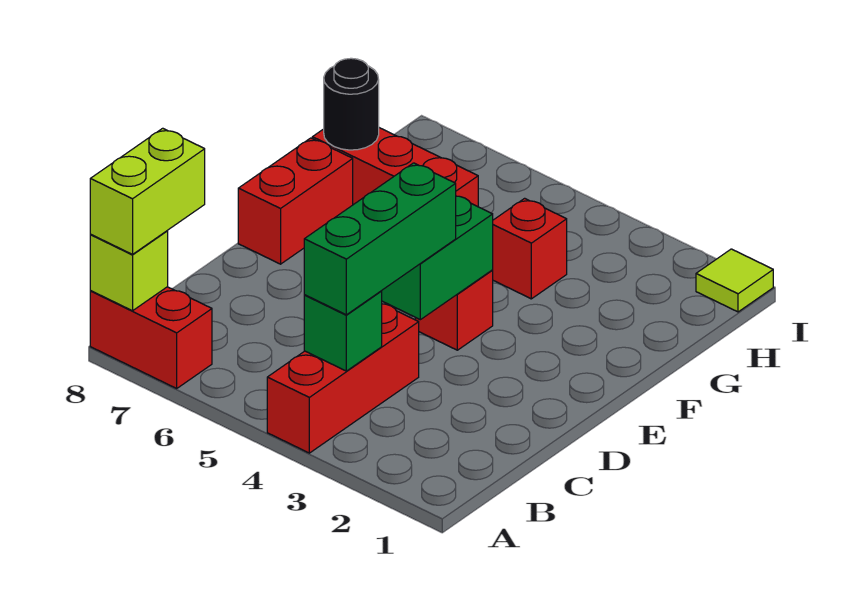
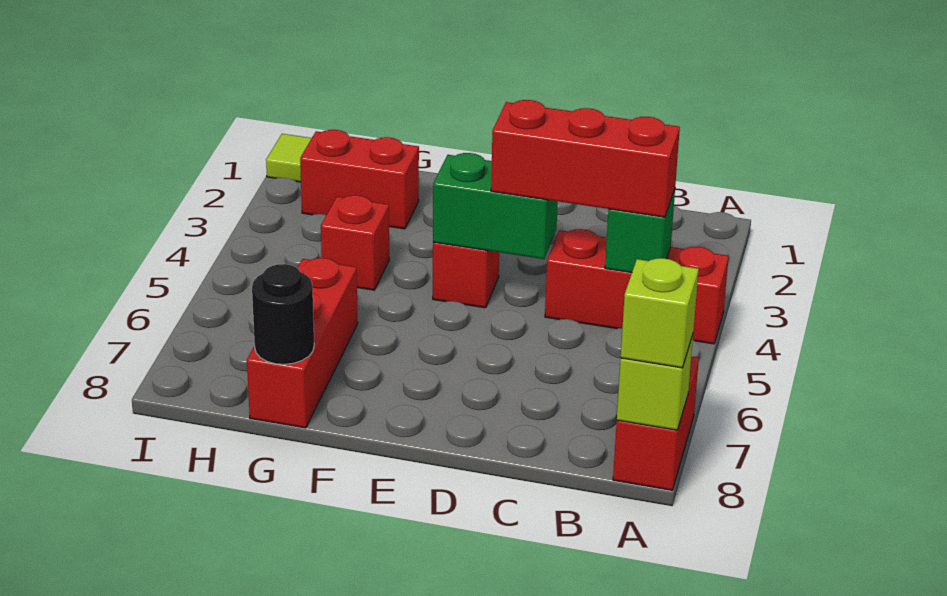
lime brick A8:B8 level 3 -> lime brick A8 level 3
green brick B4:D4 level 3 -> red brick B4:D4 level 3
red brick E8:F8 level 1 -> red brick G2:H2 level 1

